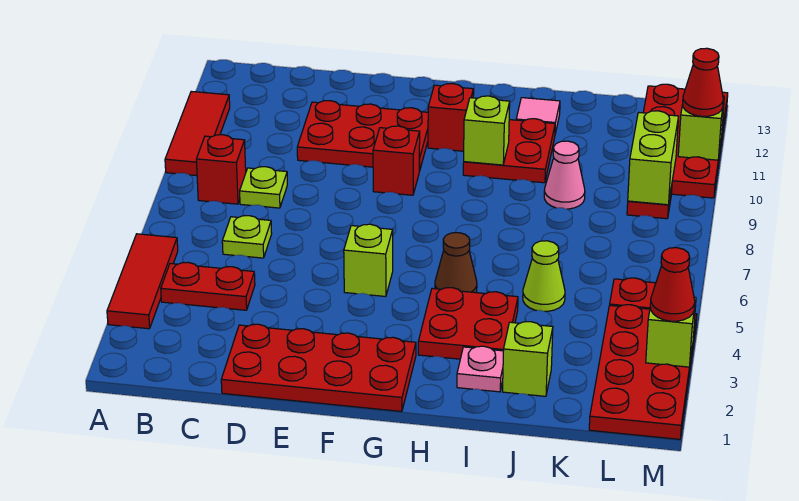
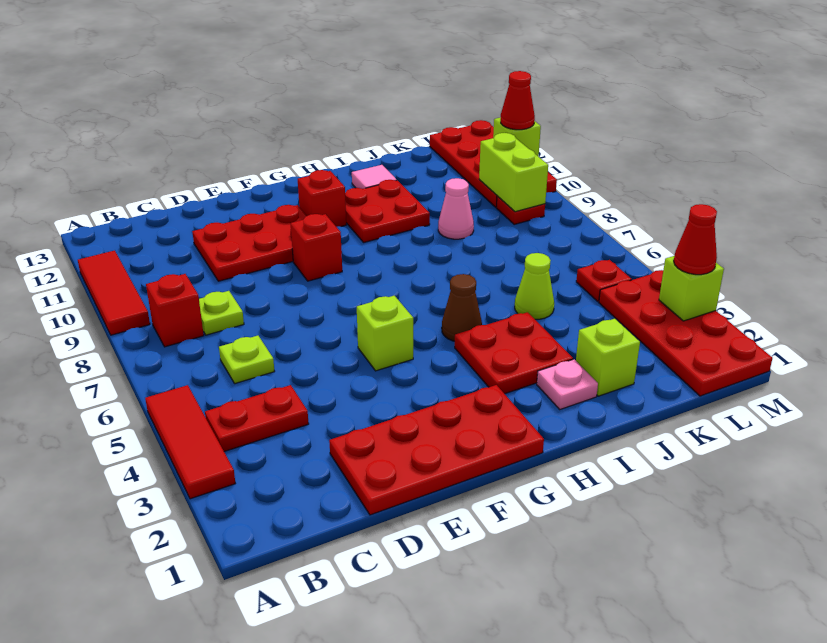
lime brick H10 level 2 -> none

